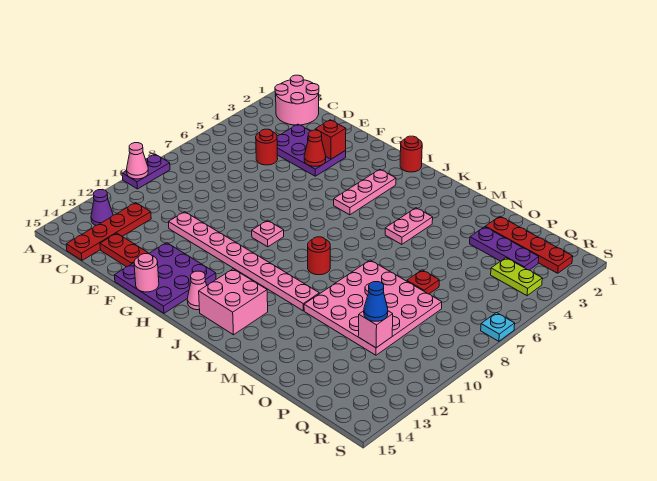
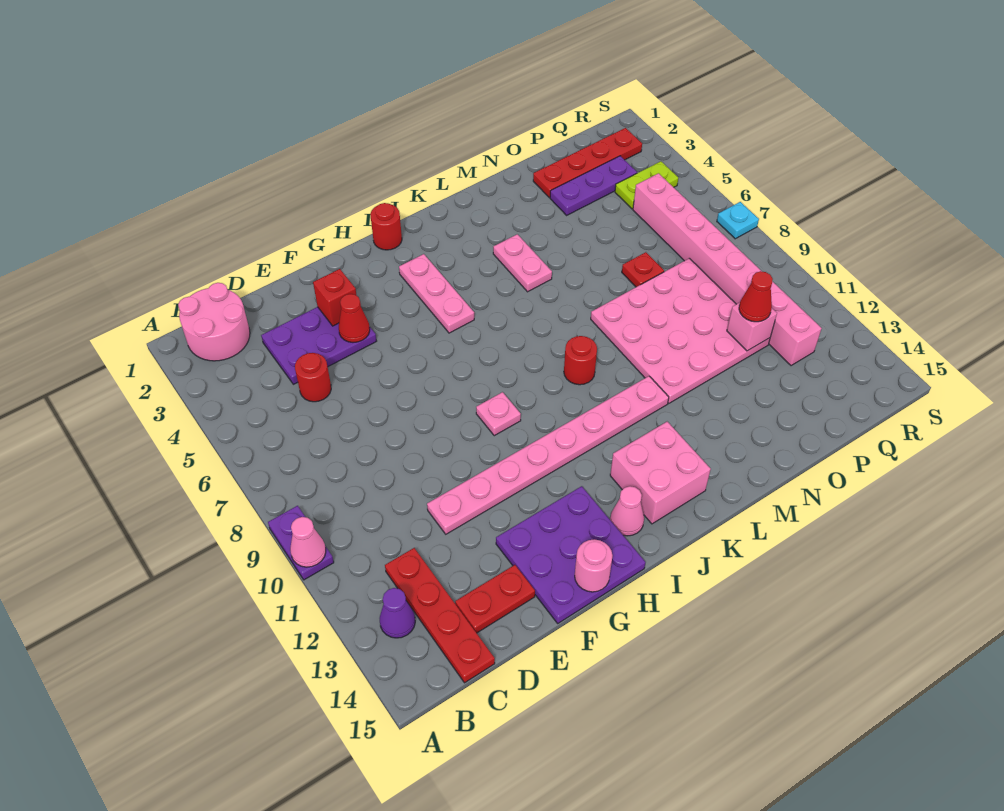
blue cone P11 level 3 -> red cone P11 level 3
none -> pink brick Q5:Q12 level 1

